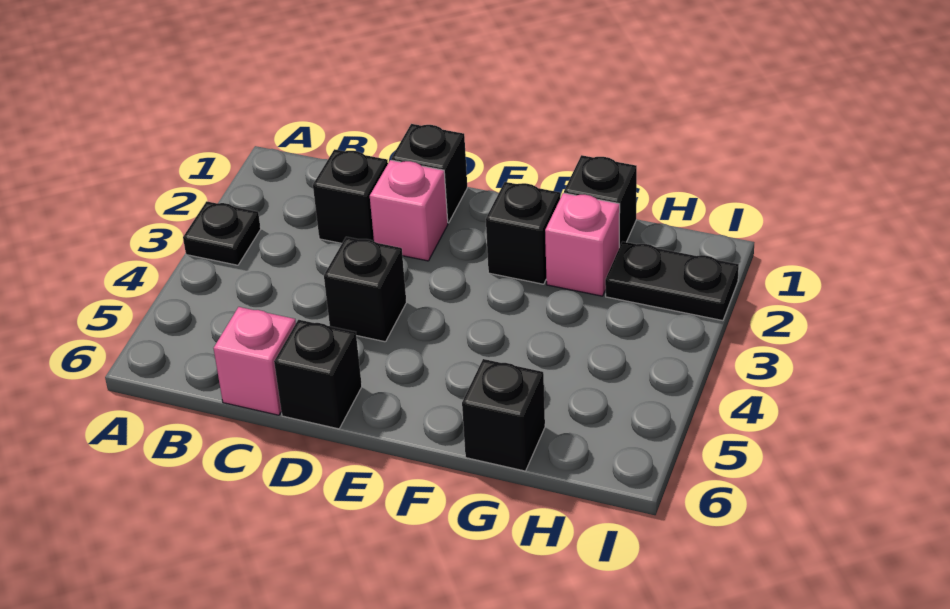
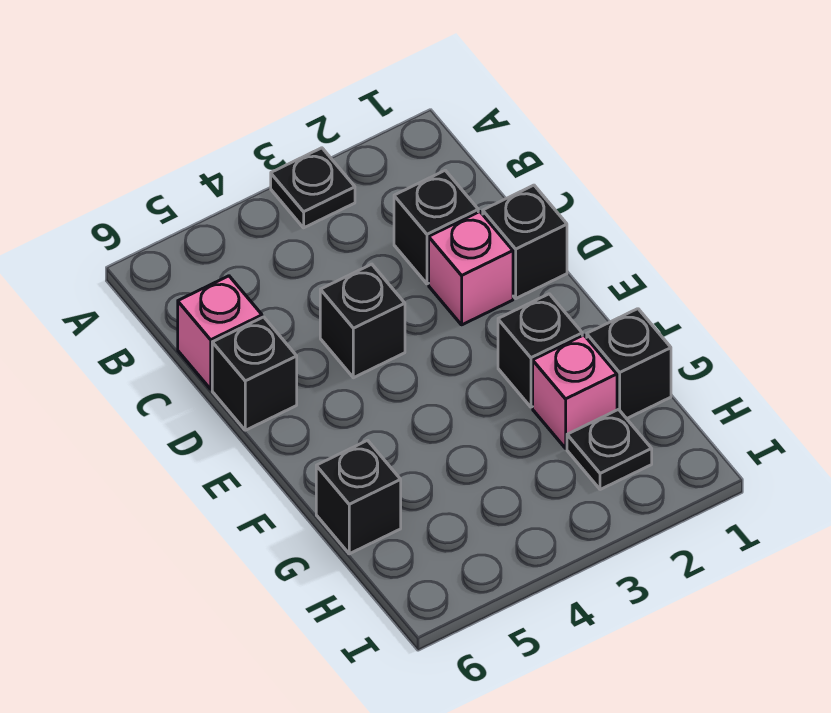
black plate H2:I2 level 1 -> black plate H2 level 1

